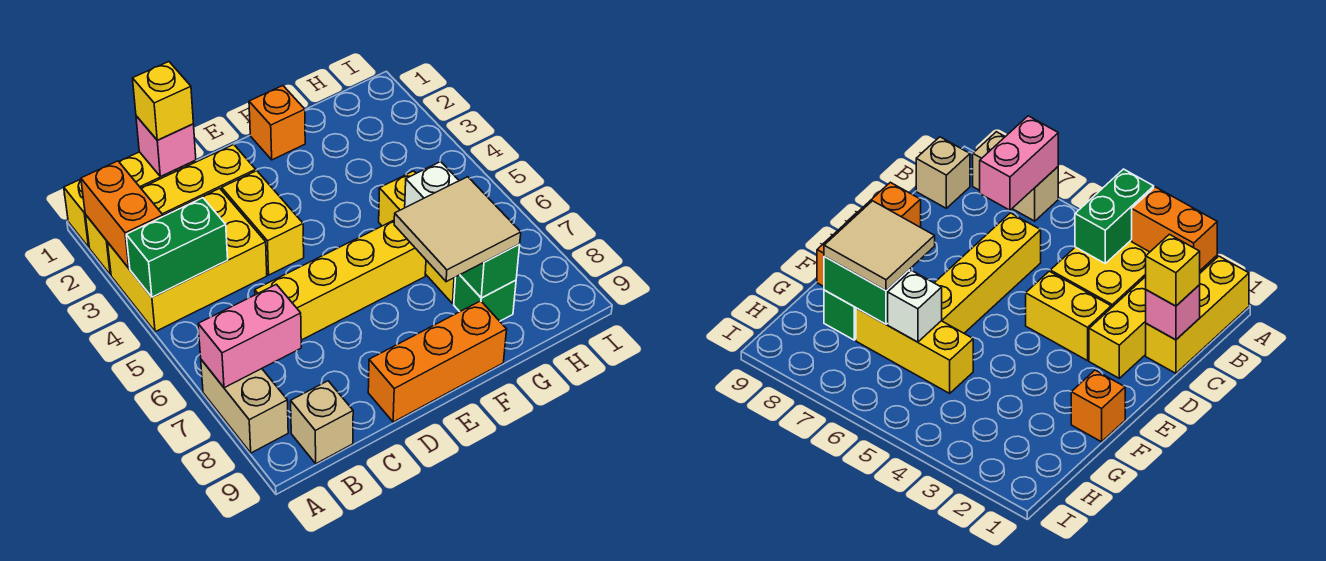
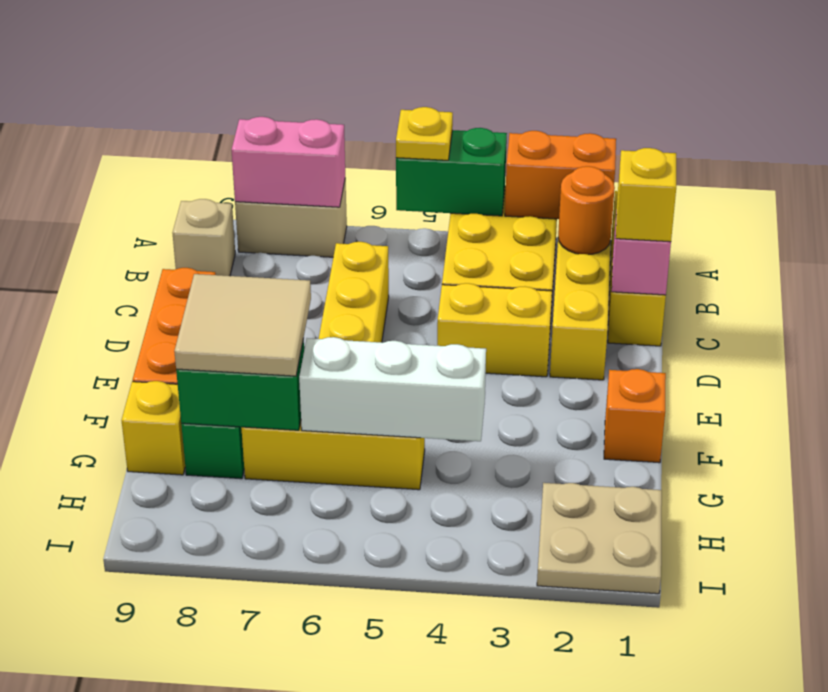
green brick A4:B4 level 2 -> green brick A4:A5 level 2
none -> yellow plate A5 level 3
pink brick A7:B7 level 2 -> pink brick A7:A8 level 2
none -> orange round brick B2 level 2
white brick G6 level 2 -> white brick G4:G6 level 2
none -> yellow brick G9 level 1
none -> tan plate H1:I2 level 1

